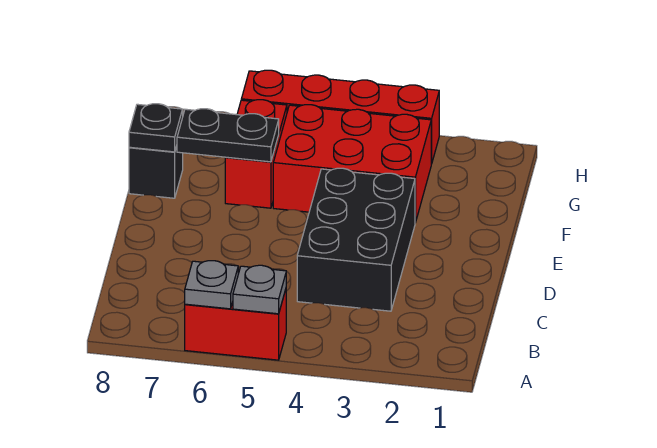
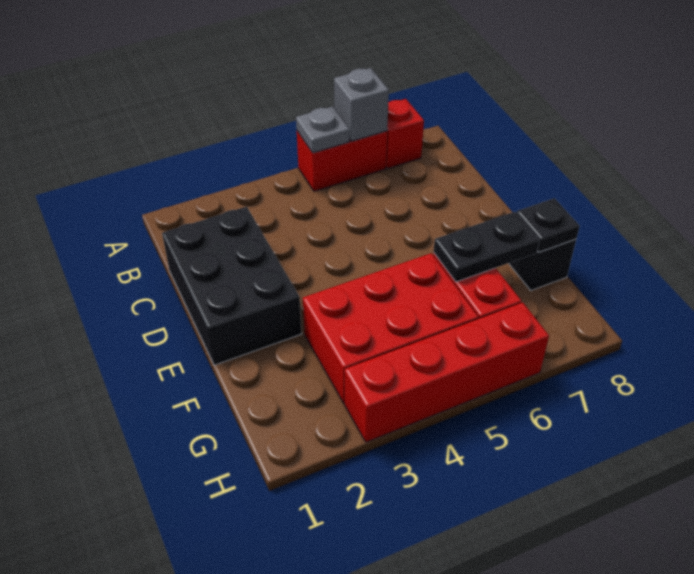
grey plate A6 level 2 -> grey brick A6 level 2
none -> red brick A7 level 1
black brick C3:E4 level 1 -> black brick C1:E2 level 1

